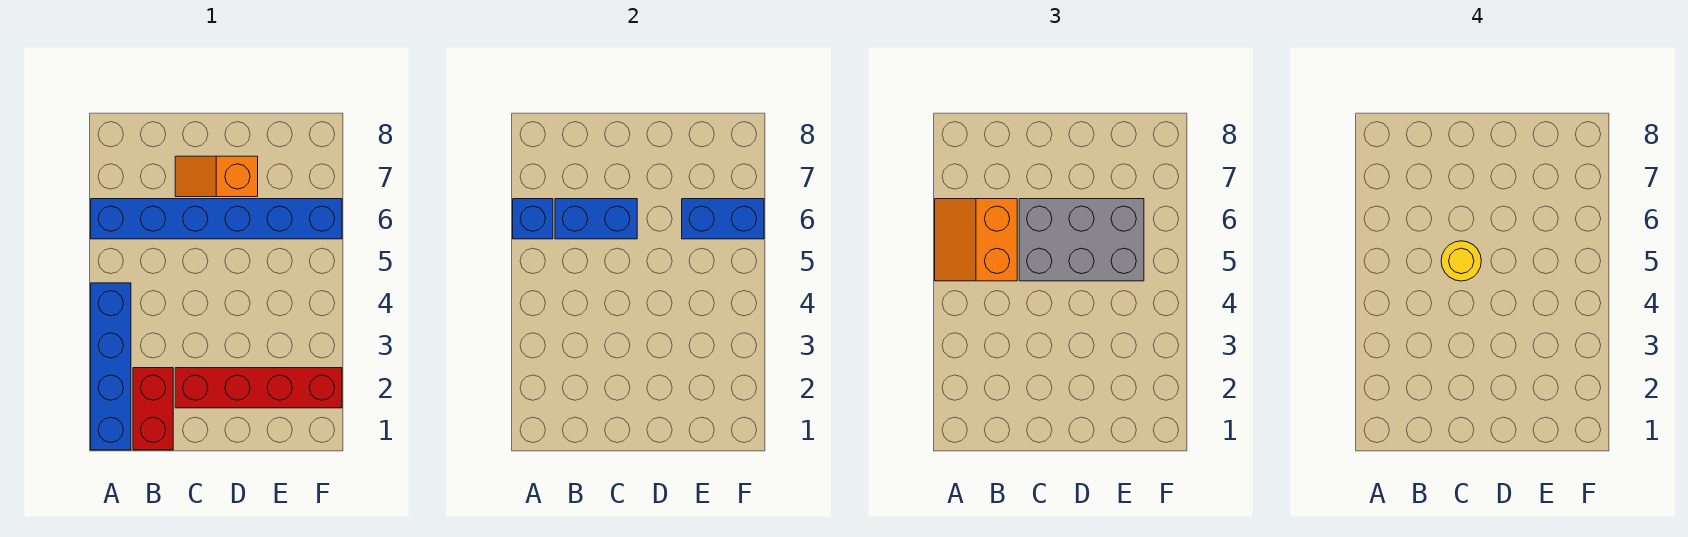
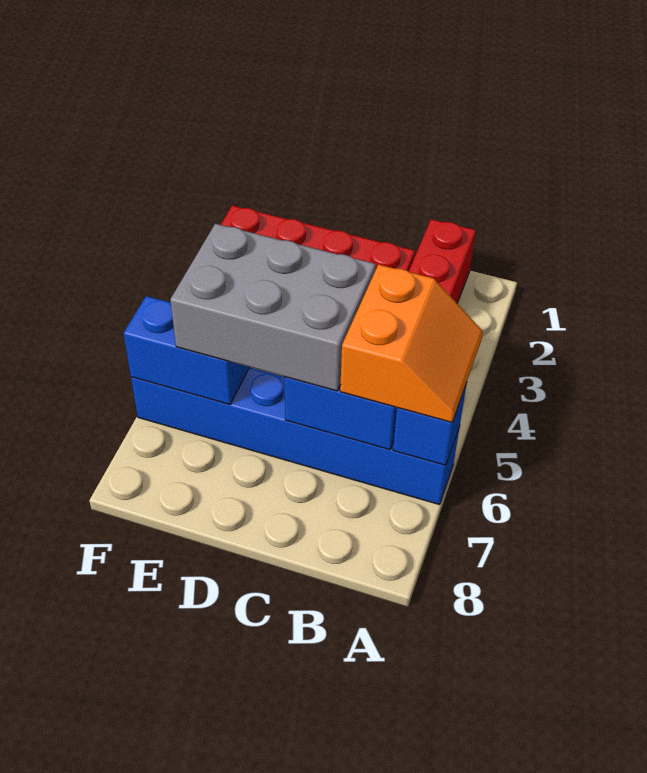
blue brick A1:A4 level 1 -> none
yellow round brick C5 level 4 -> none
orange slope C7:D7 level 1 top D -> none

